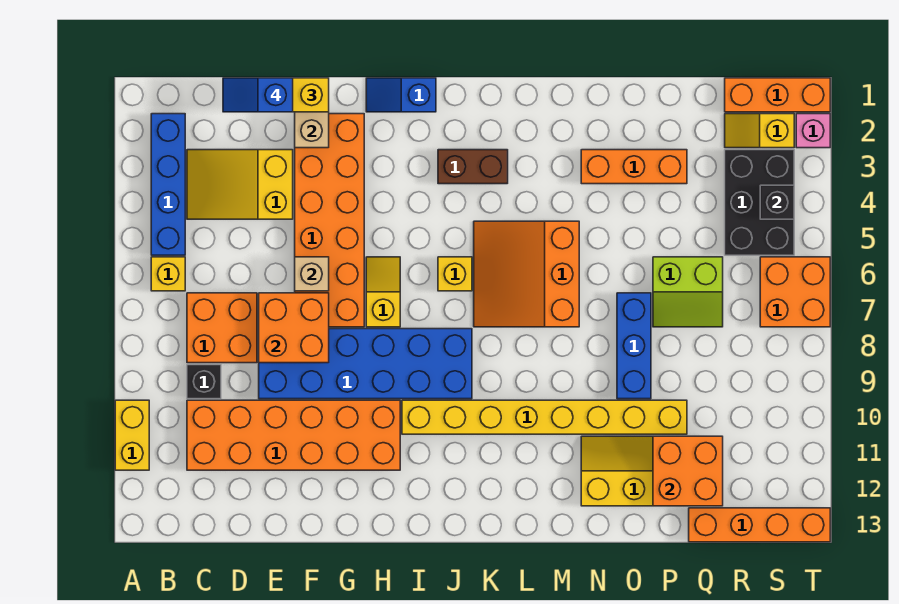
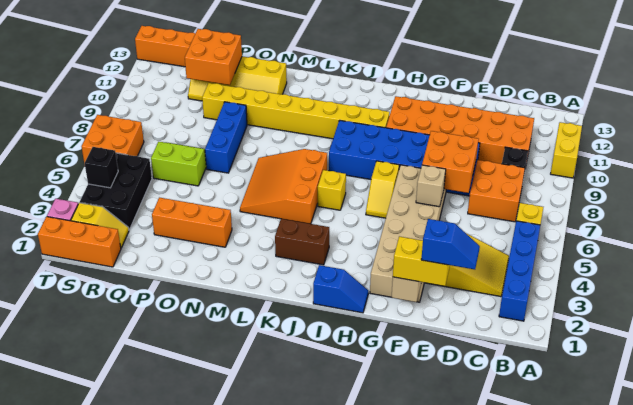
orange brick F2:G7 level 1 -> tan brick F2:G7 level 1
orange slope K5:M7 level 1 top M -> orange slope K5:M7 level 1 top K

